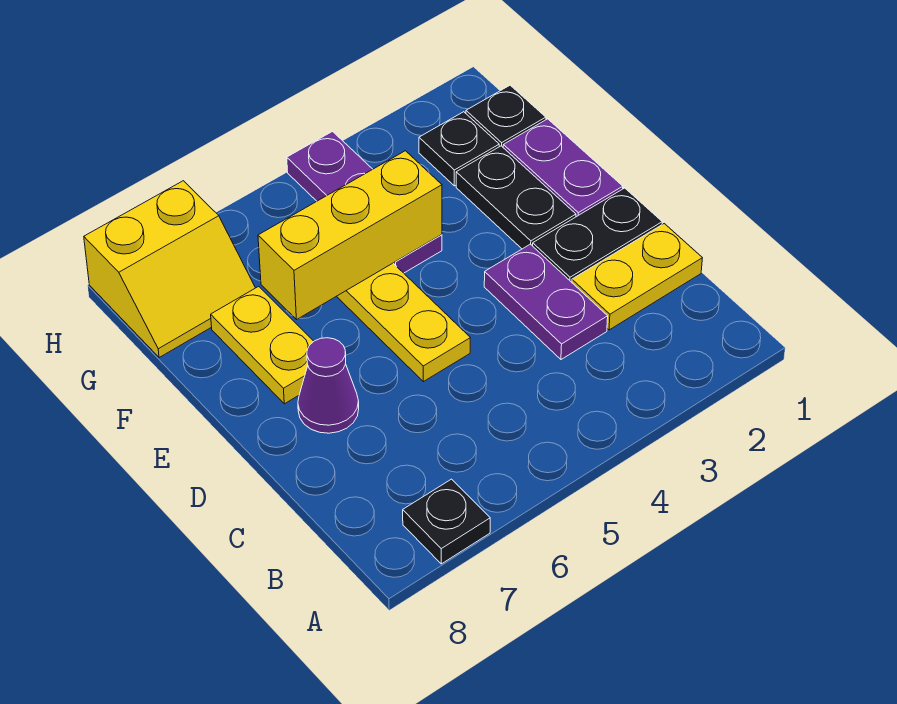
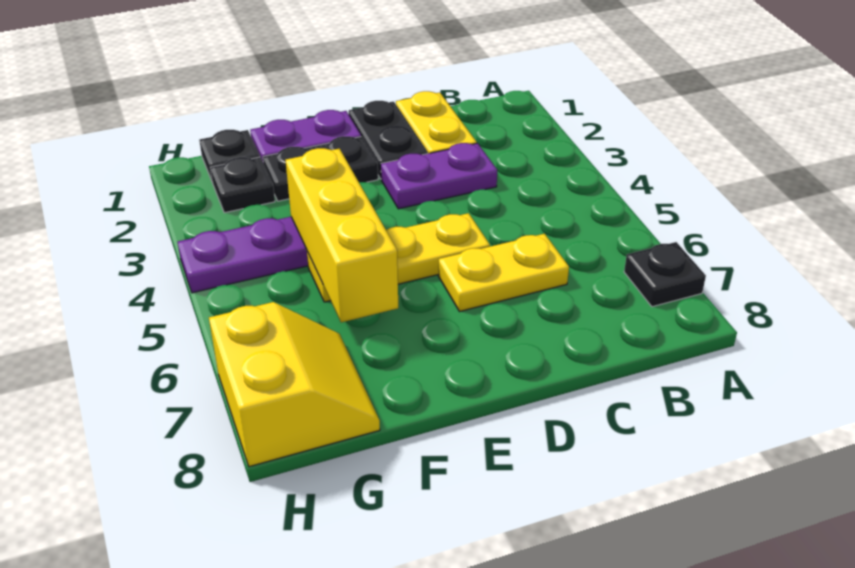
purple cone D7 level 1 -> none
yellow plate E7:F7 level 1 -> yellow plate C6:D6 level 1

